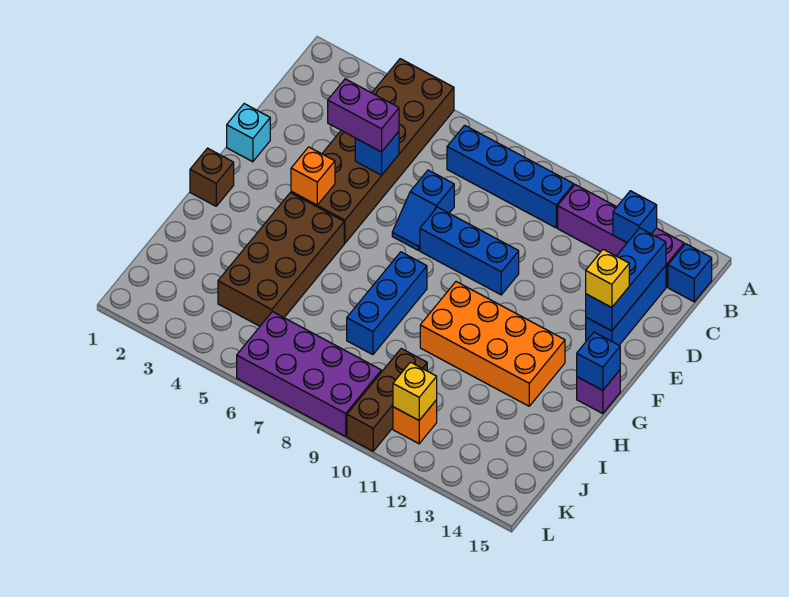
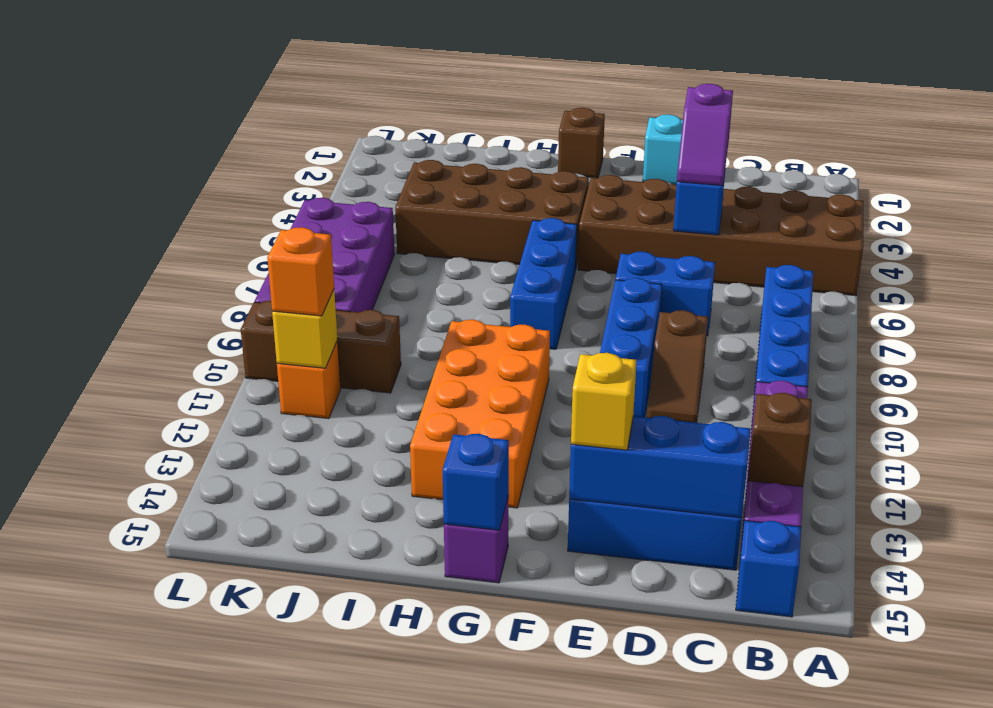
blue brick B13 level 2 -> brown brick B13 level 2
purple brick D4:D5 level 3 -> purple slope D4:D5 level 3 top 4
blue slope D7:E7 level 1 top D -> blue brick D7:E7 level 1
none -> brown slope D9:D10 level 1 top 9
orange brick F4 level 2 -> orange brick K11 level 3
blue brick G8:I8 level 1 -> blue brick G6:G8 level 1

